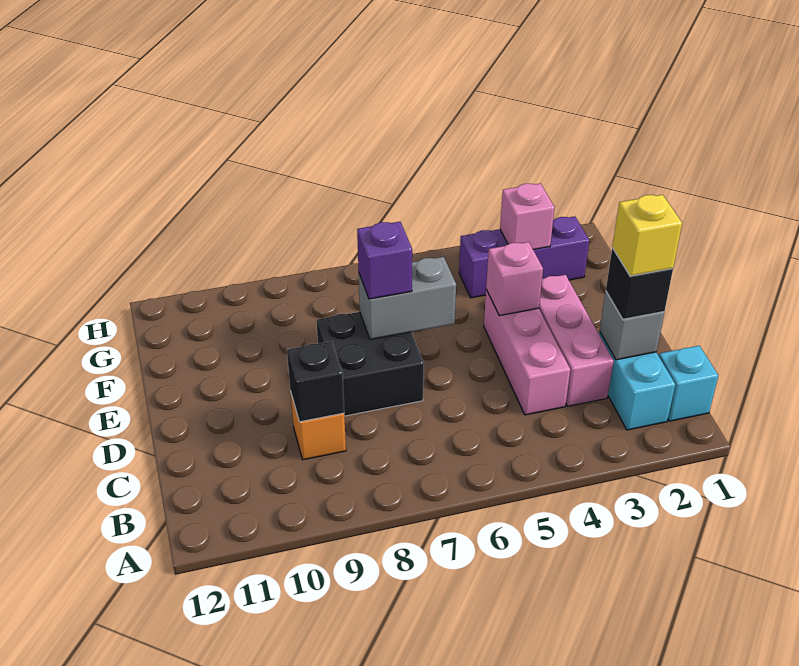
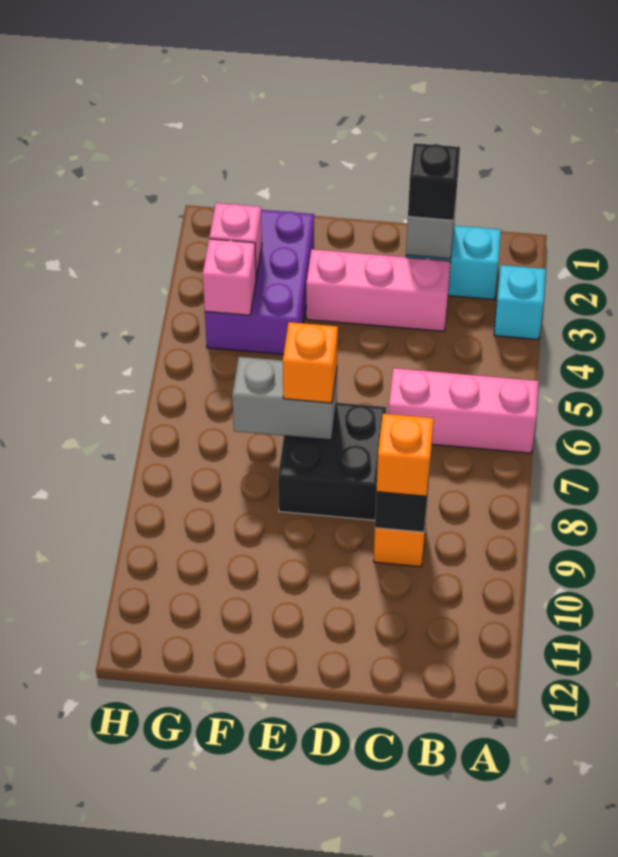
cyan brick B1 level 1 -> cyan brick A3 level 1
yellow brick C2 level 4 -> none
pink brick C4:E4 level 1 -> pink brick A6:C6 level 1
none -> orange brick C9 level 3
pink brick E4 level 2 -> pink brick G4 level 2
grey brick E6:E7 level 2 -> grey brick E7:F7 level 2
purple brick E7 level 3 -> orange brick E7 level 3
purple brick G2:G4 level 1 -> purple brick F2:G4 level 1

